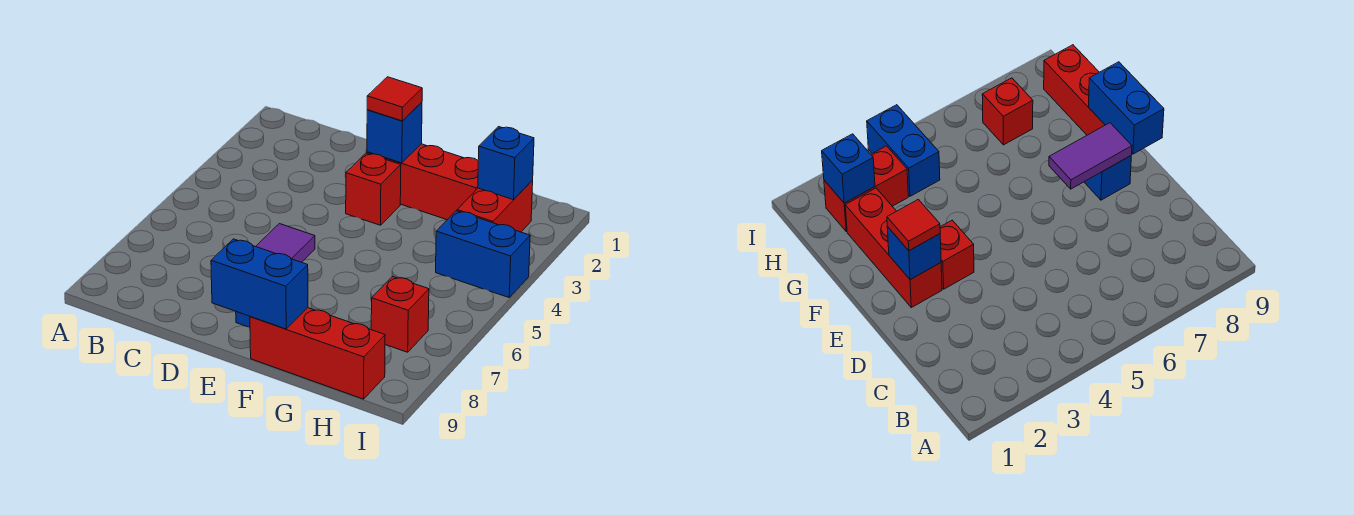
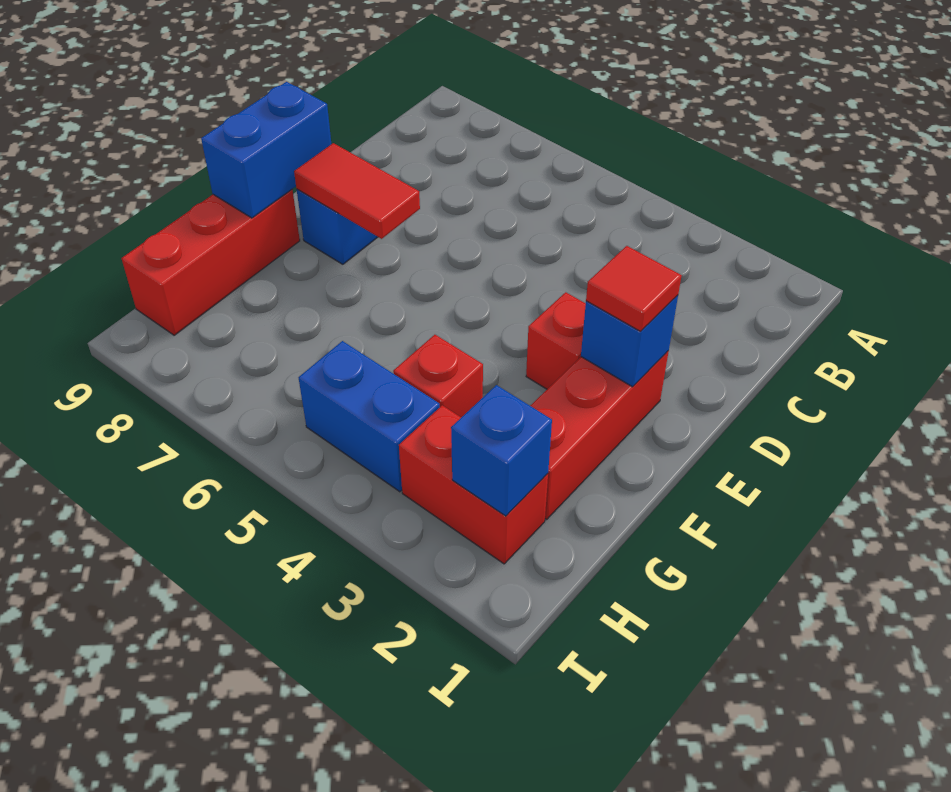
purple tile E7:E8 level 2 -> red tile E7:E8 level 2
blue brick H4:I4 level 1 -> blue brick H4:H5 level 1
red brick H7 level 1 -> red brick G4 level 1

